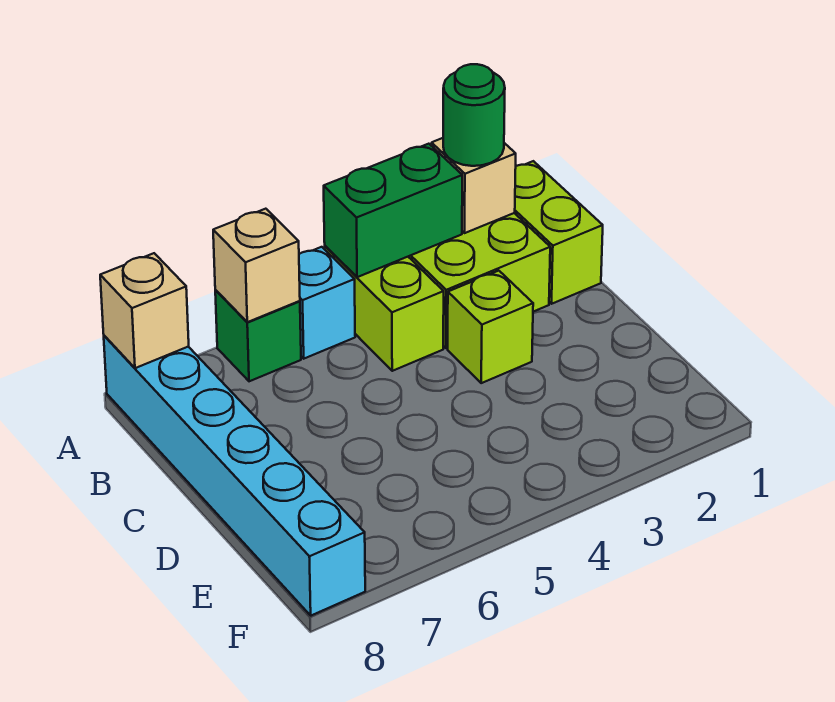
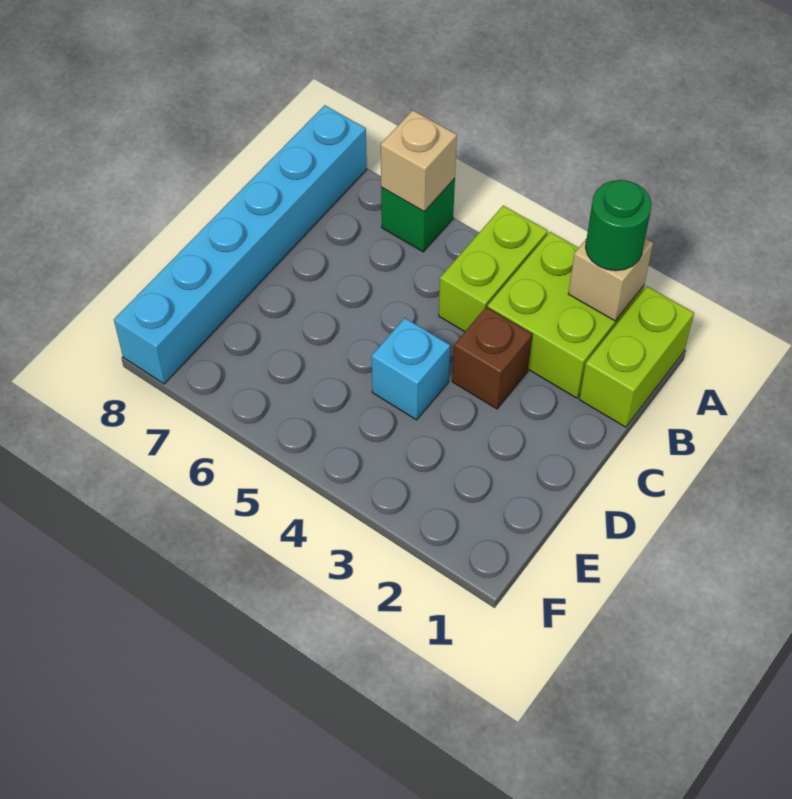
green brick A3:A4 level 2 -> none
cyan brick A5 level 1 -> cyan brick D4 level 1
tan brick A8 level 2 -> none
lime brick C3 level 1 -> brown brick C3 level 1

